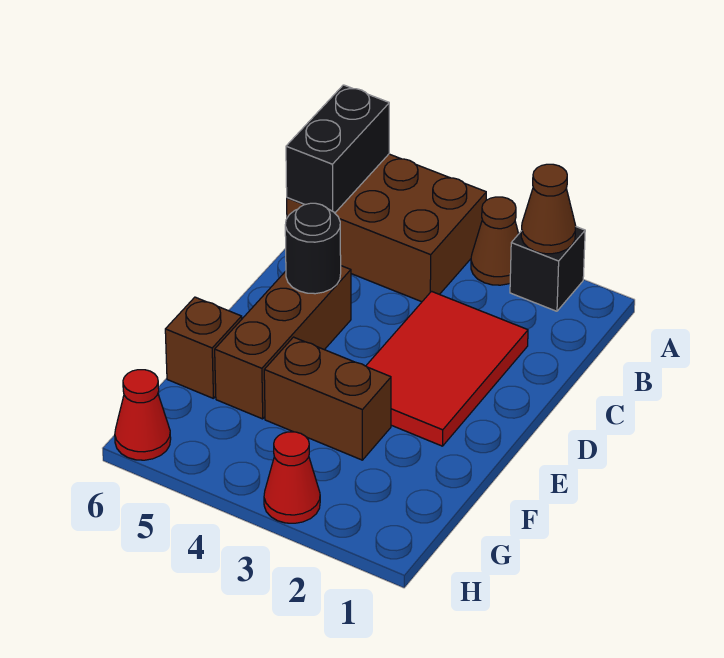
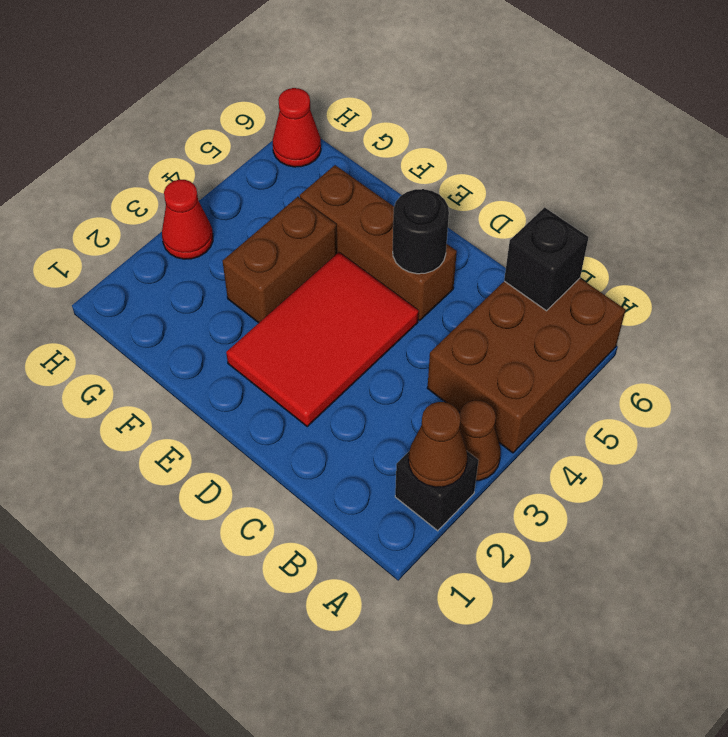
black brick A6:B6 level 2 -> black brick B6 level 2
red tile C2:E3 level 1 -> red tile D2:E4 level 1
brown brick F6 level 1 -> none

